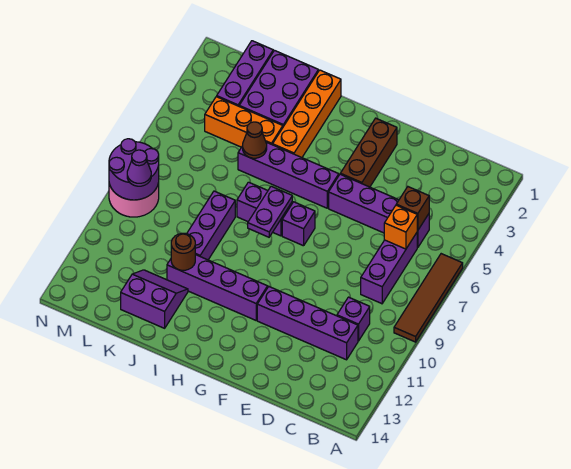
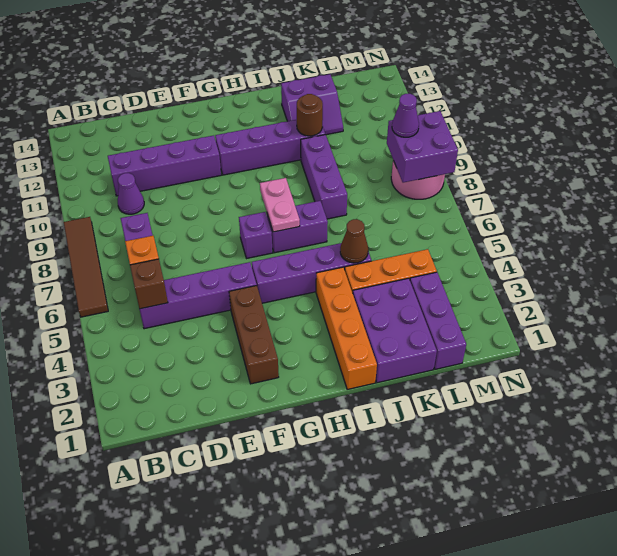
purple brick C10 level 1 -> purple cone C10 level 1
purple plate H7:H8 level 2 -> pink plate H7:H8 level 2
purple round brick M8:N9 level 2 -> purple brick M8:N9 level 2

